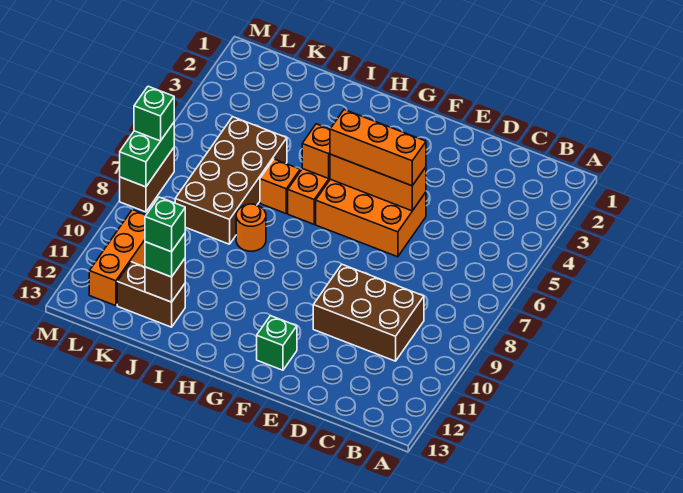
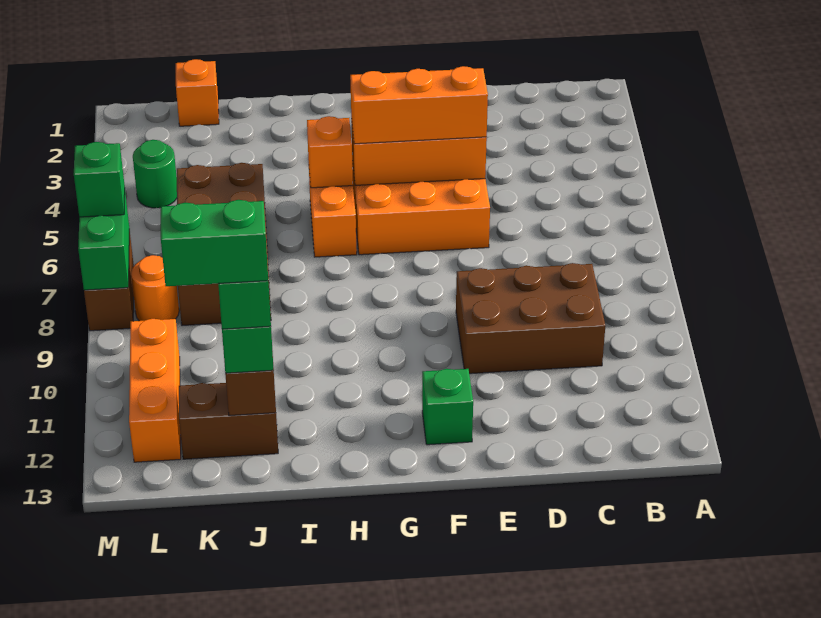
orange brick I6 level 1 -> orange brick K1 level 1
orange round brick I8 level 1 -> orange round brick L8 level 1
none -> green brick J12:K12 level 5
none -> green round brick L4 level 1

